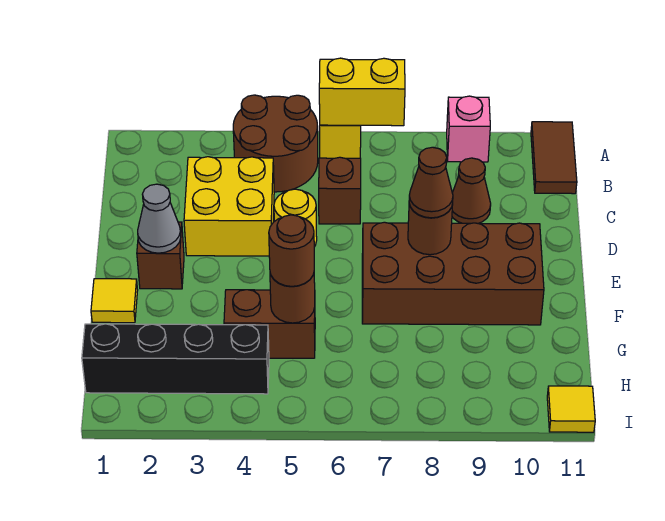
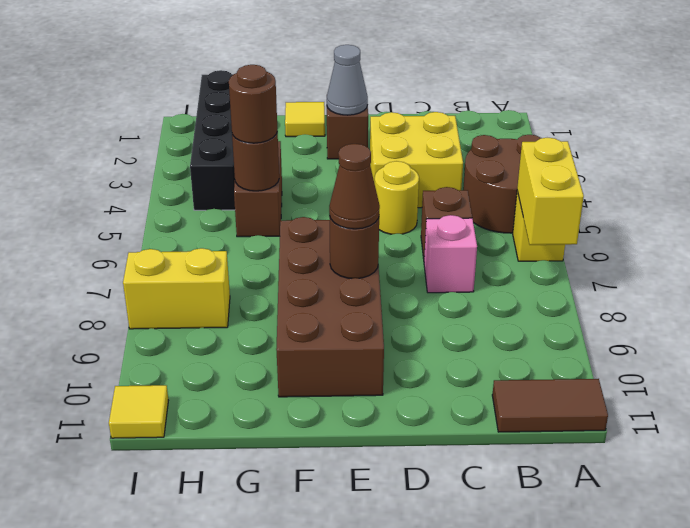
pink brick A9 level 1 -> pink brick C7 level 1
brown cone C9 level 1 -> none
none -> yellow brick H8:I8 level 1

